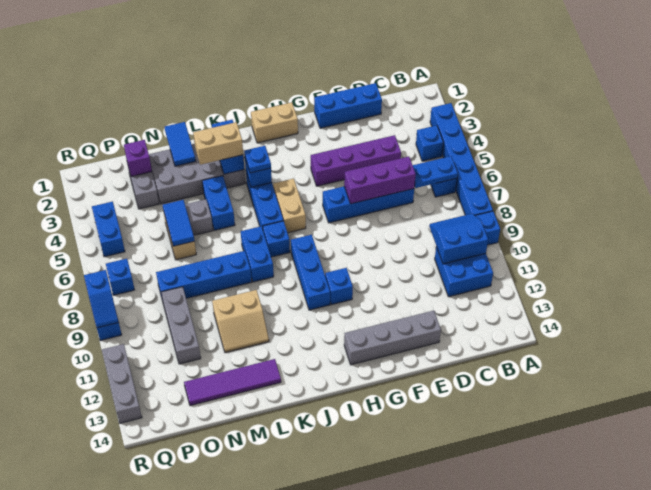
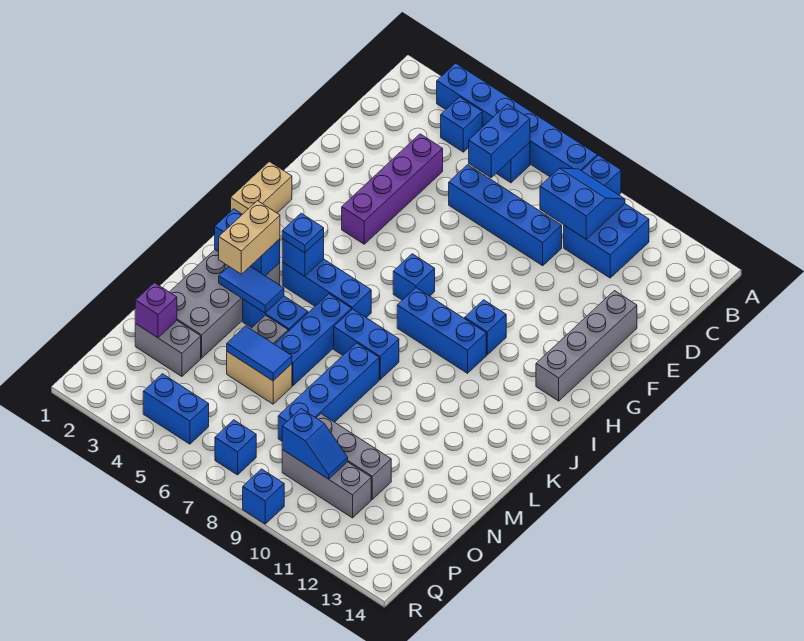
blue plate B6:C6 level 2 -> blue brick B6:C6 level 2
blue slope B9:C10 level 2 top 10 -> blue slope B9:C10 level 2 top C
blue brick D1:F1 level 1 -> blue brick K6:M6 level 1
blue brick D6:G6 level 1 -> blue brick D6:D9 level 1
purple brick D6:F6 level 2 -> none
tan brick I5:I6 level 1 -> none
blue brick J7 level 1 -> blue brick H7 level 1
tan slope L10:M11 level 1 top 10 -> none
purple tile L13:O13 level 1 -> none
blue tile M1:M2 level 2 -> blue tile L3:L4 level 2
blue slope R8:R9 level 2 top 8 -> blue slope P9:P10 level 2 top 9
grey brick R11:R13 level 1 -> grey brick P9:P11 level 1

